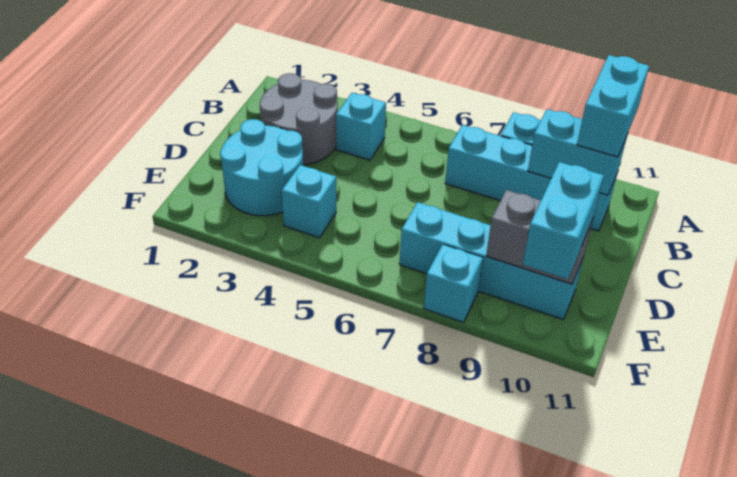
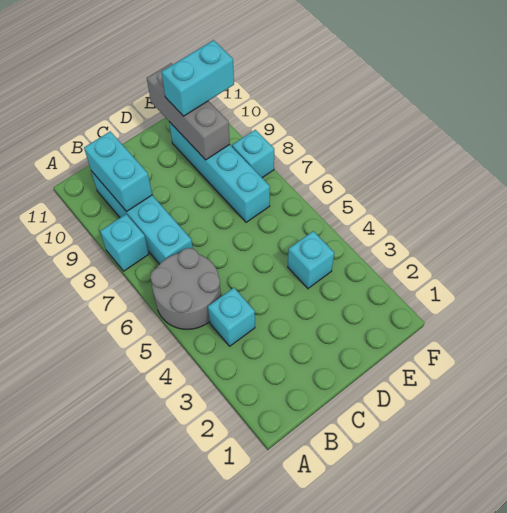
cyan brick A10:B10 level 3 -> none
grey round brick B2:C3 level 1 -> grey round brick A5:B6 level 1
cyan round brick D2:E3 level 1 -> none
grey brick E9:E10 level 2 -> grey brick E9:E11 level 2

